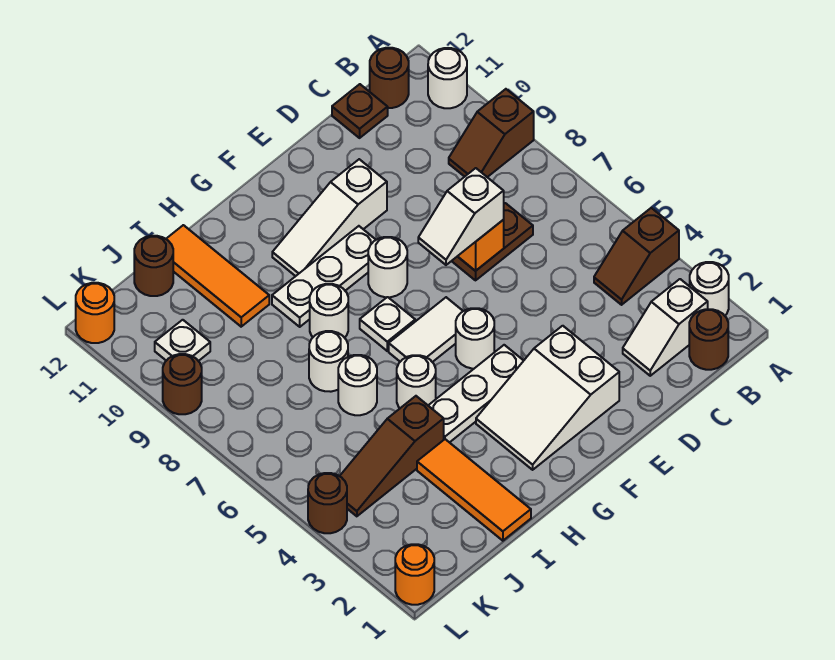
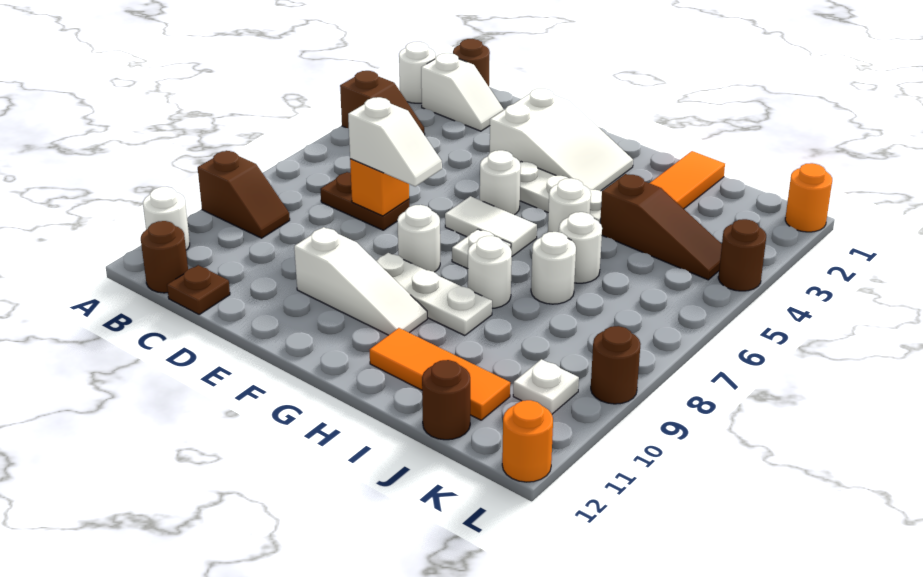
orange tile I10:I12 level 1 -> orange tile H11:J11 level 1

